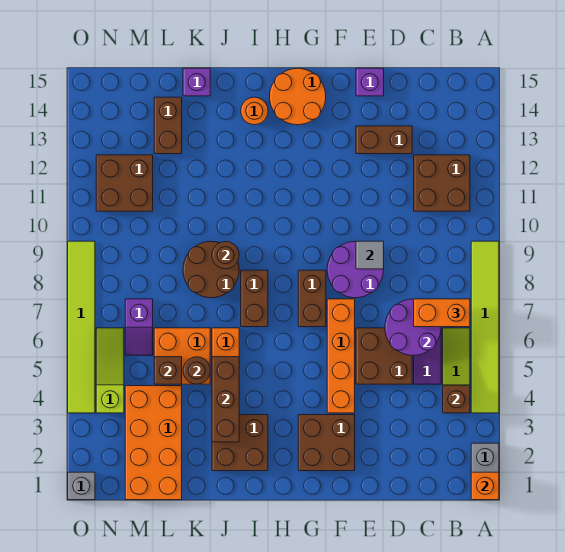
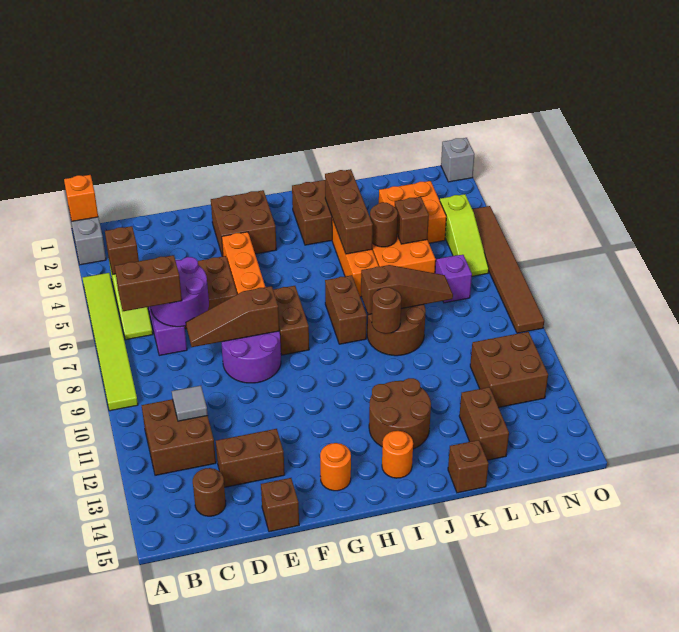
orange brick B7:C7 level 3 -> brown brick B7:C7 level 3
none -> brown round brick C14 level 1
none -> brown slope D8:F8 level 2 top F
grey tile E9 level 2 -> grey tile C11 level 2
purple brick E15 level 1 -> brown brick E15 level 1
orange round brick G14:H15 level 1 -> orange round brick G14 level 1
none -> brown round brick I12:J13 level 1
none -> brown slope J8:L8 level 2 top J
purple brick K15 level 1 -> brown brick K15 level 1
orange brick L1:M4 level 1 -> orange brick L3:M4 level 1
lime tile O4:O9 level 1 -> brown tile O4:O9 level 1

